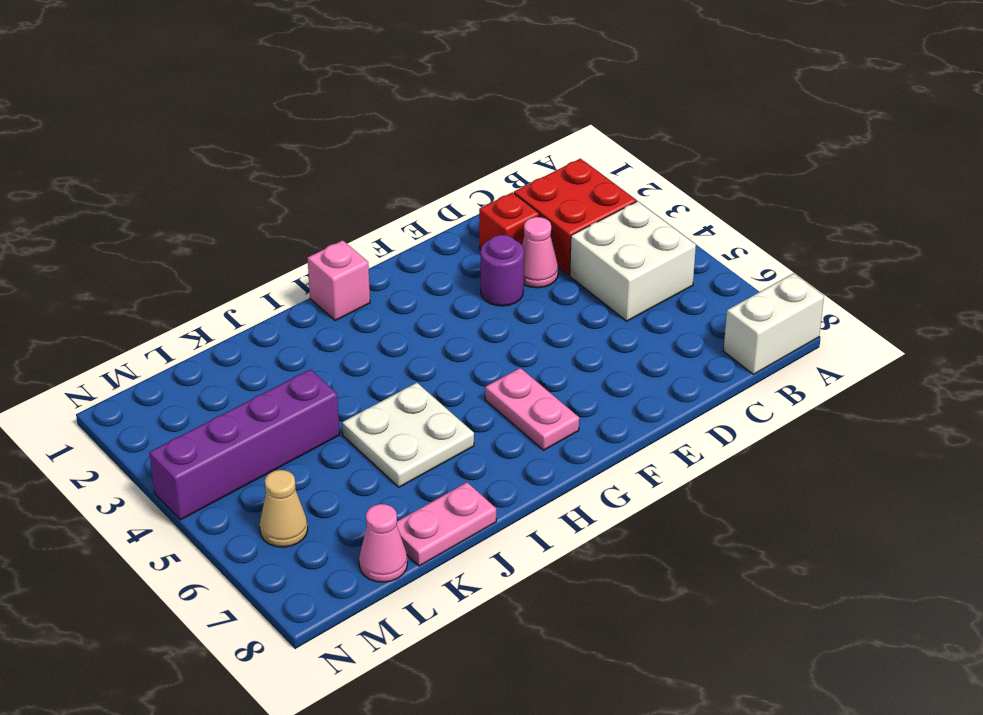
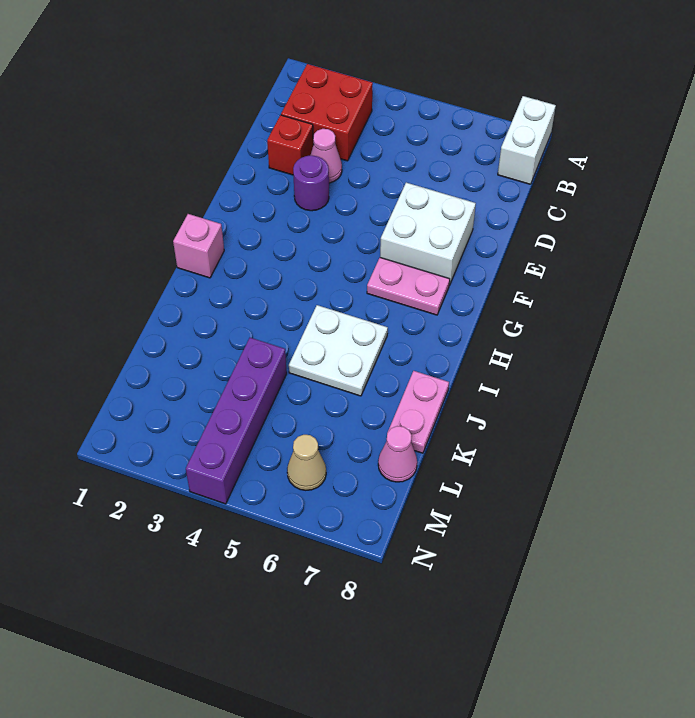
white brick B4:C5 level 1 -> white brick E6:F7 level 1

